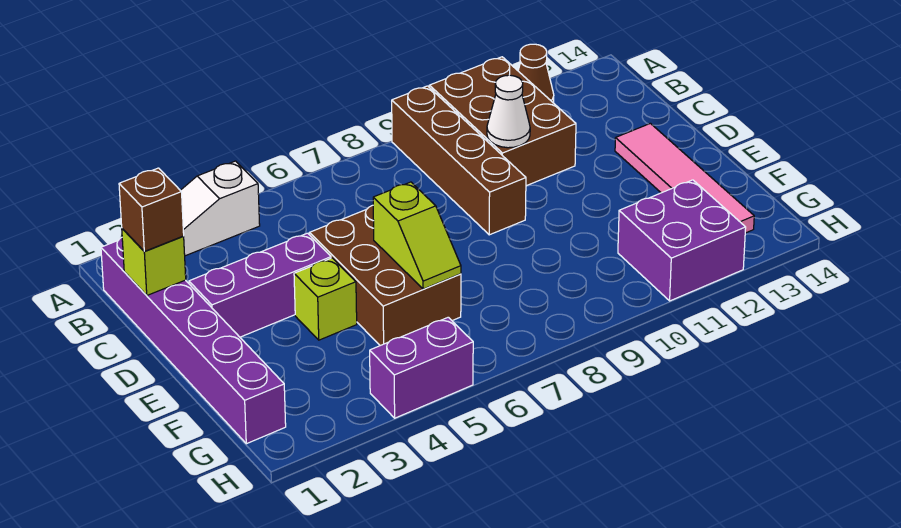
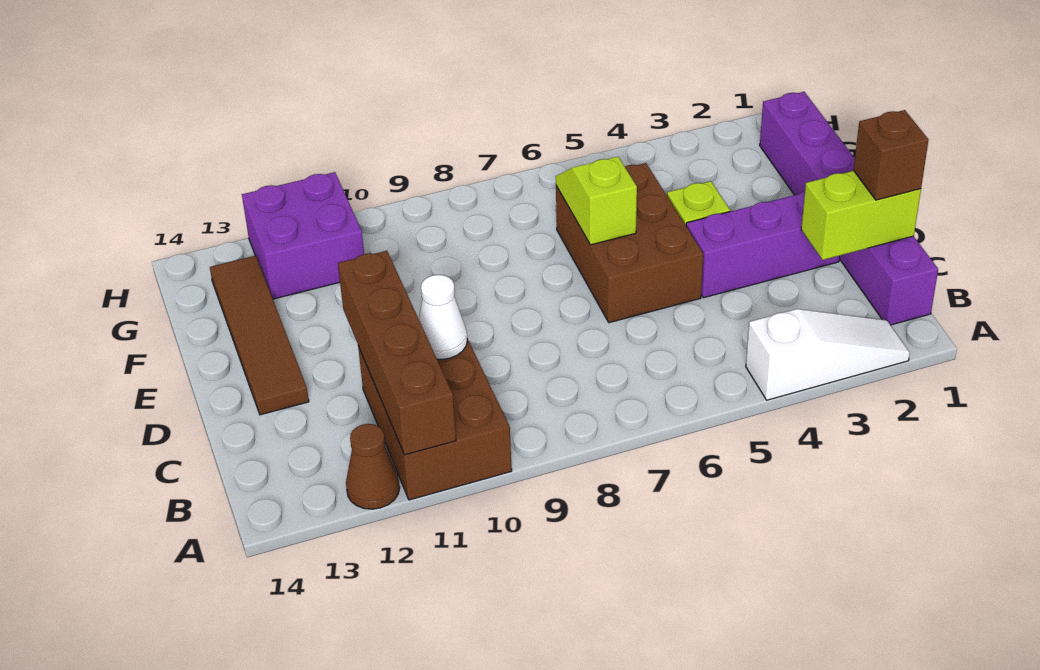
brown brick A9:D9 level 1 -> brown brick A11:D11 level 2
lime brick C1 level 2 -> lime brick C1:C2 level 2
pink tile D13:G13 level 1 -> brown tile D13:G13 level 1
purple brick H4:H5 level 1 -> none

